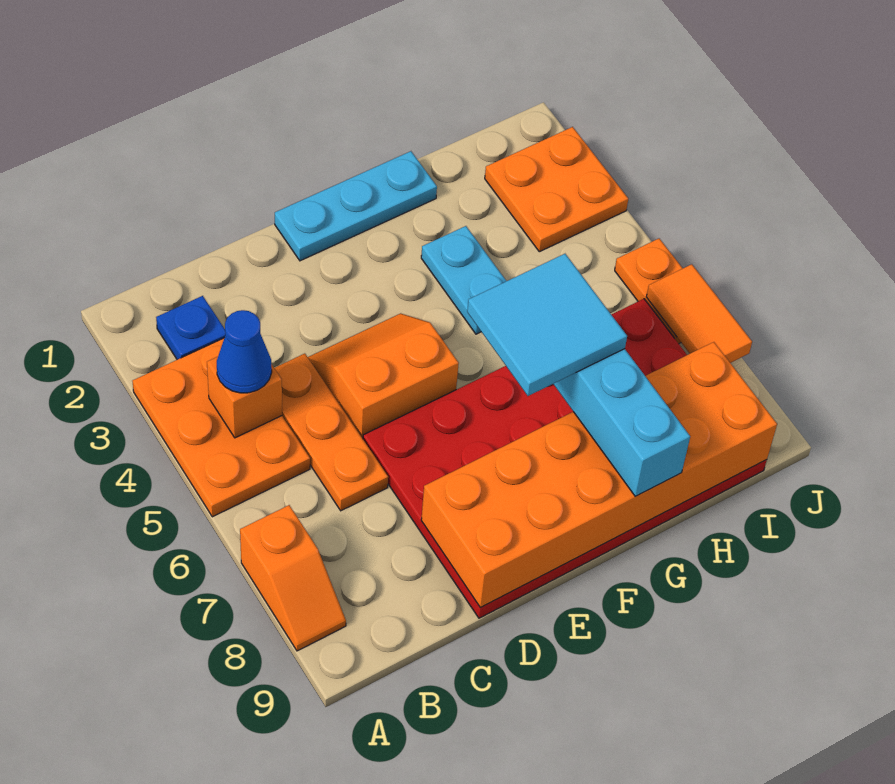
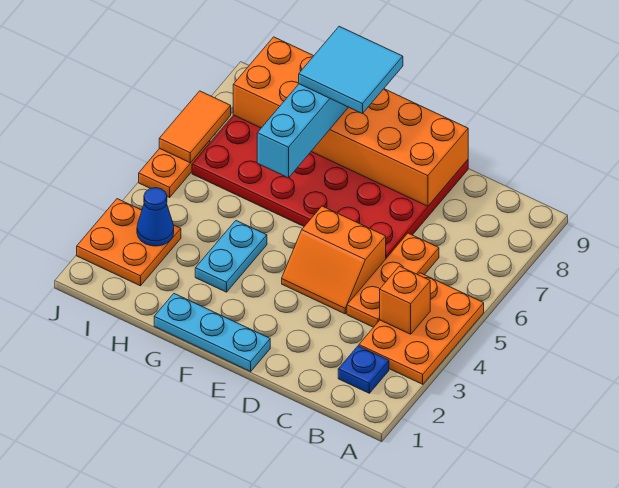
orange slope A7:A8 level 1 top 7 -> none
blue cone B4 level 3 -> blue cone I3 level 2
cyan tile F6:G7 level 4 -> cyan tile F8:G9 level 4

